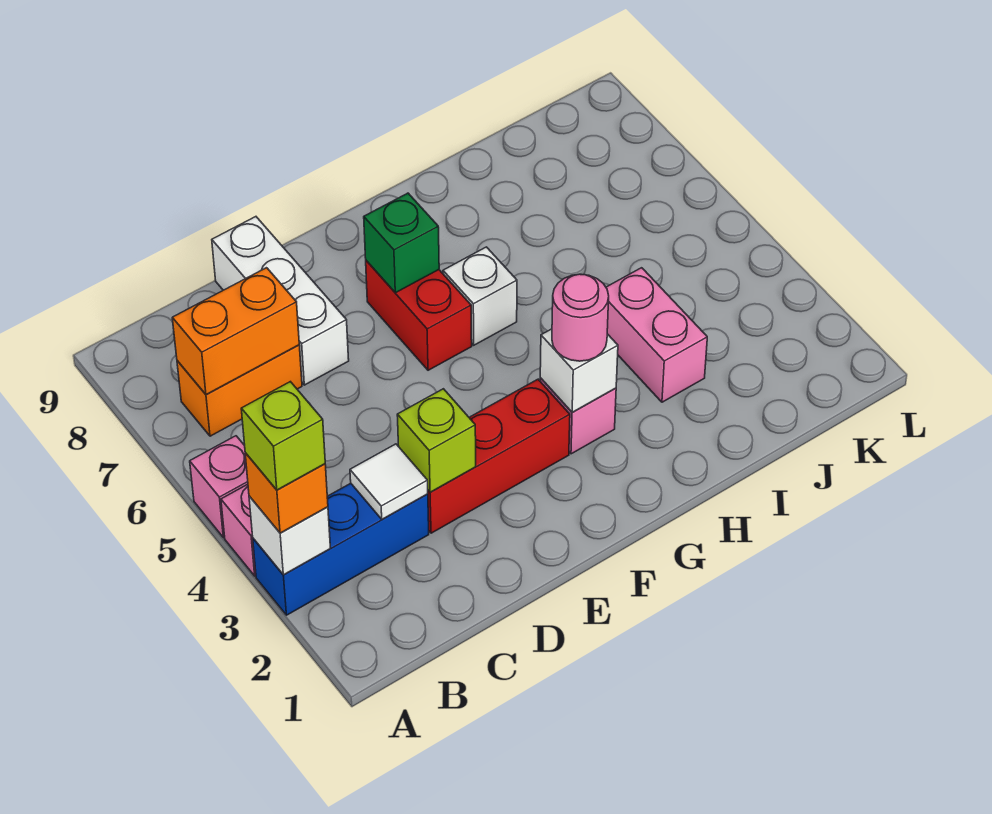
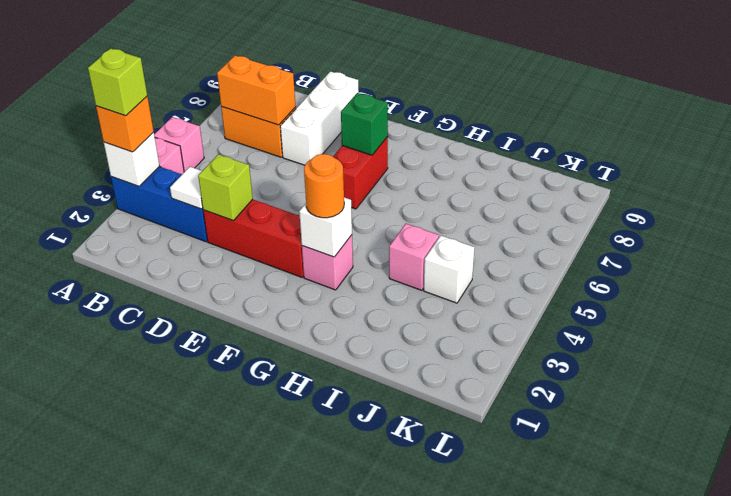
pink round brick G3 level 3 -> orange round brick G3 level 3
white brick G6 level 1 -> white brick J4 level 1
pink brick I3:I4 level 1 -> pink brick I4 level 1

